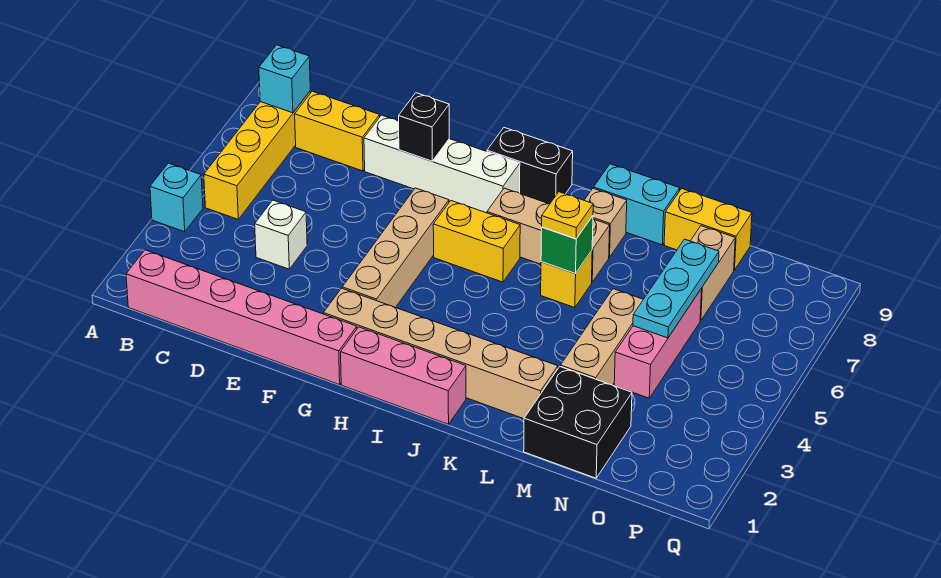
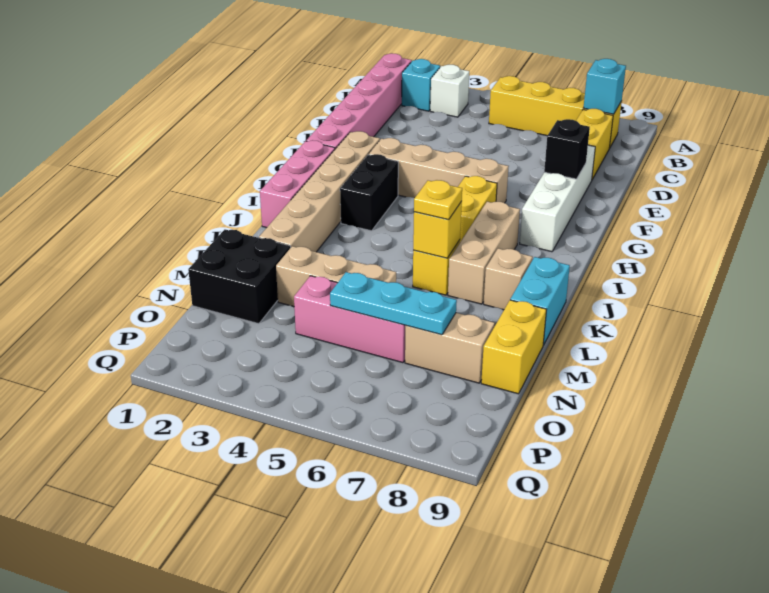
cyan brick A4 level 1 -> cyan brick B2 level 1
white brick D4 level 1 -> white brick B3 level 1
black brick H9:I9 level 1 -> black brick H3:I3 level 1
green brick K6 level 2 -> yellow brick K6 level 2

